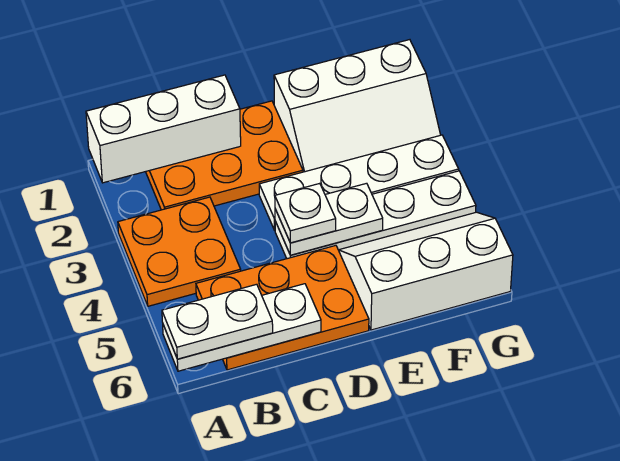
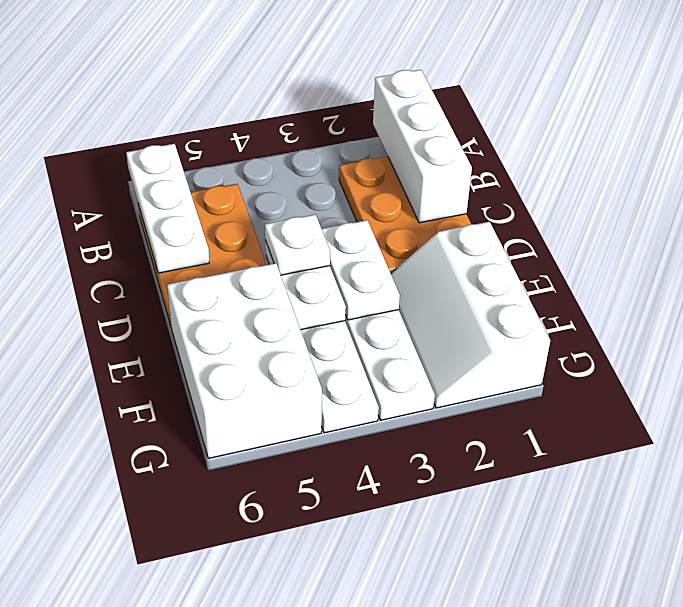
orange plate A3:B4 level 1 -> none
white plate A6:B6 level 3 -> white plate D3:E3 level 2
white slope E5:G6 level 1 top 6 -> white brick E5:G6 level 1

